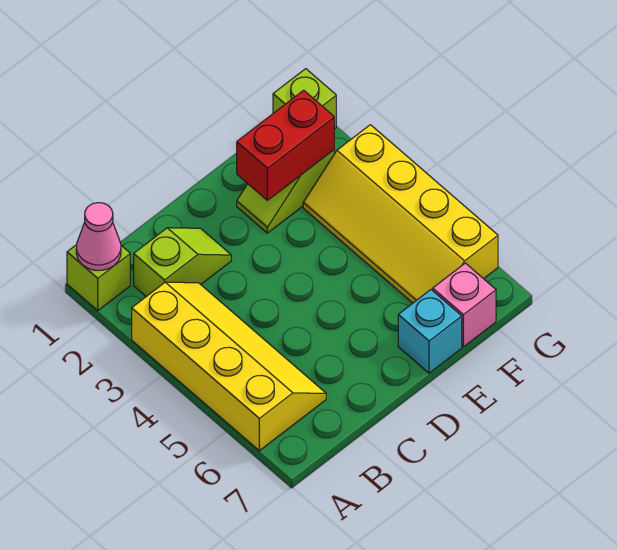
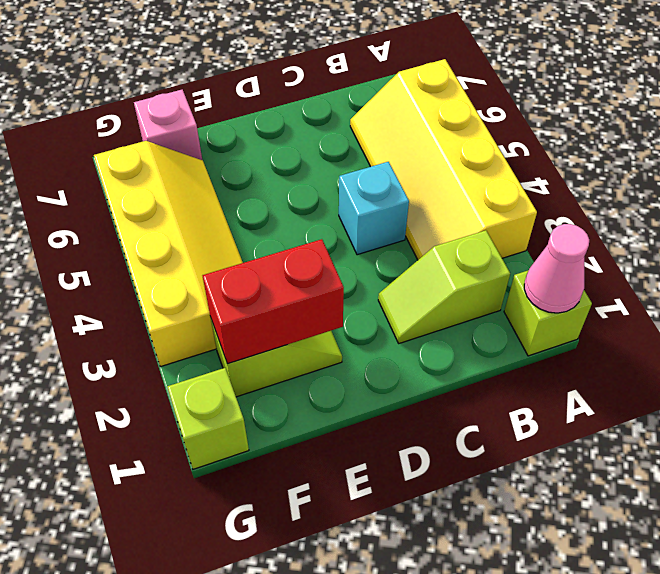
cyan brick E7 level 1 -> cyan brick C4 level 1

